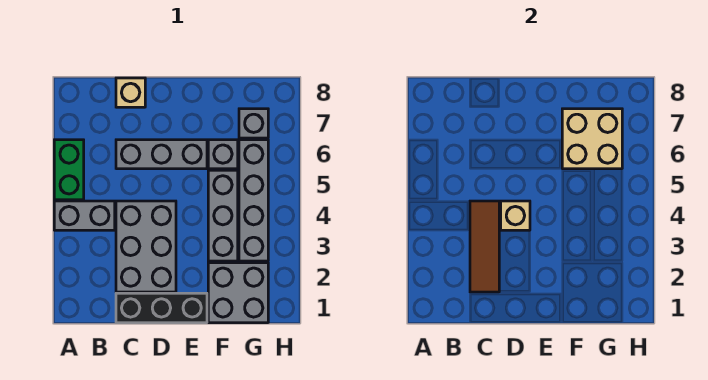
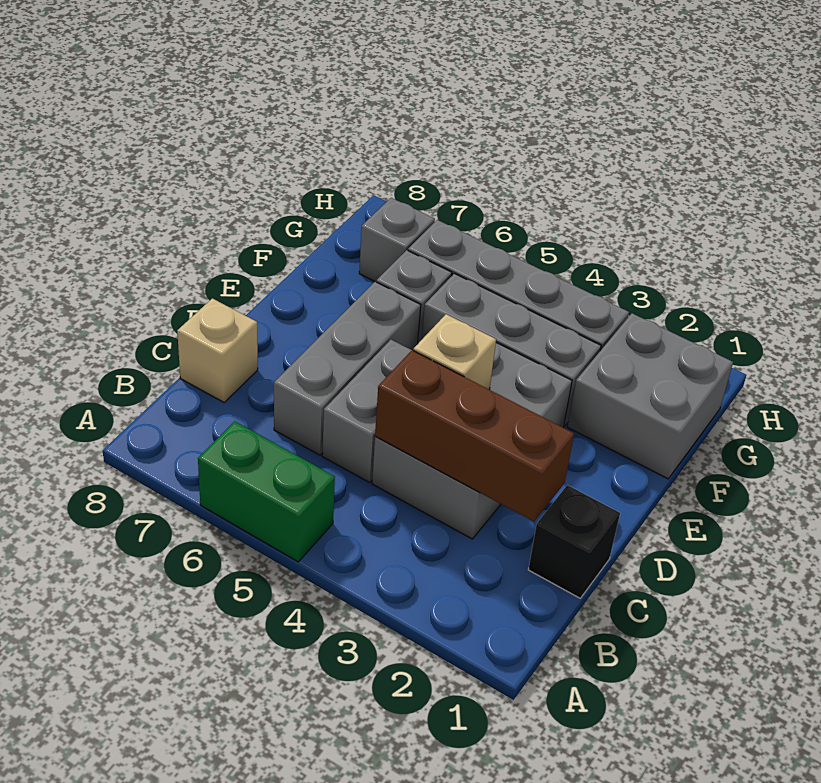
grey brick A4:B4 level 1 -> grey brick C5:D5 level 1
black brick C1:E1 level 1 -> black brick C1 level 1
grey brick C2:D4 level 1 -> grey brick C3:E4 level 1
brown tile C2:C4 level 2 -> brown brick C2:C4 level 2
tan brick F6:G7 level 2 -> none

